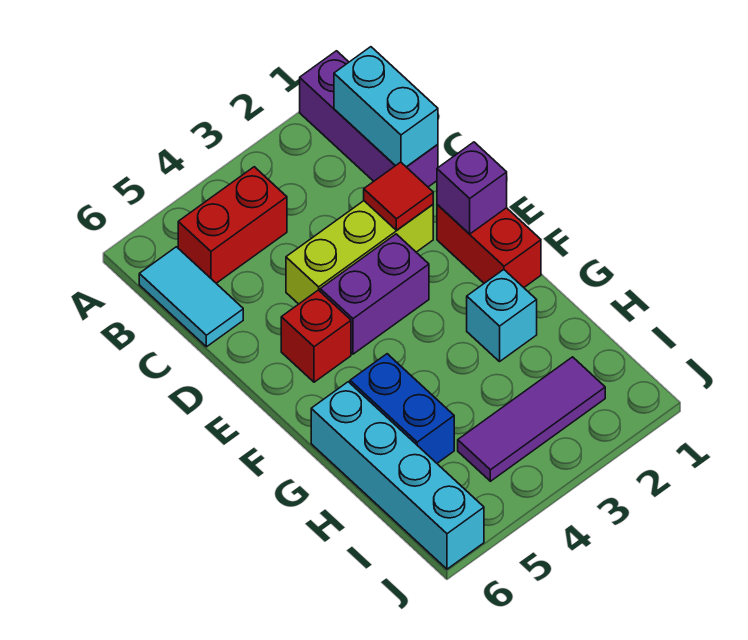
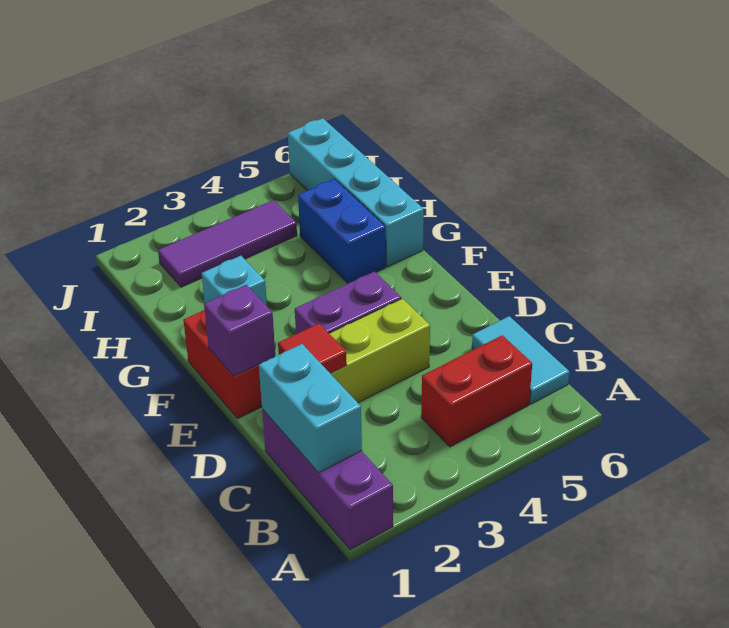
red brick E5 level 1 -> none

